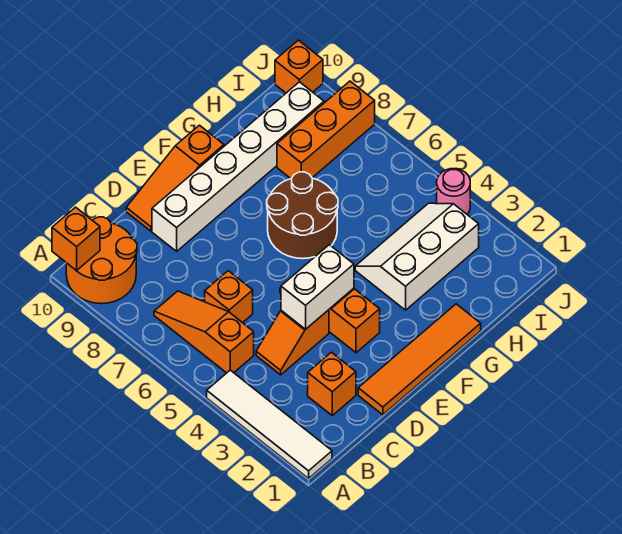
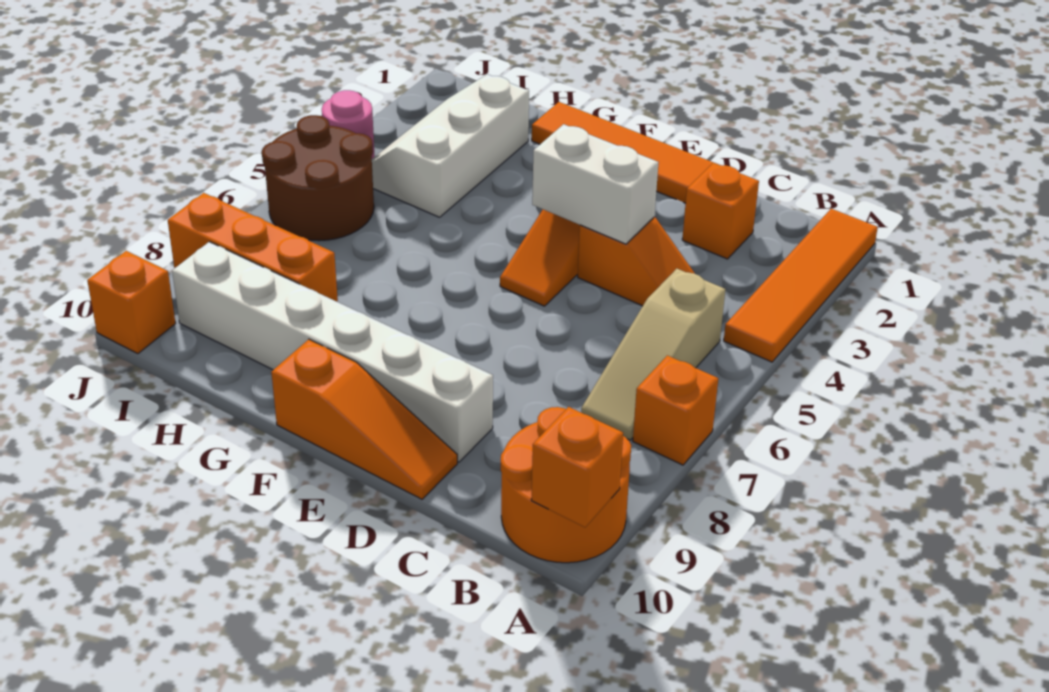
white tile A1:A4 level 1 -> orange tile A1:A4 level 1
orange slope B5:B7 level 1 top 5 -> tan slope B5:B7 level 1 top 5
orange brick C6 level 1 -> orange brick A7 level 1
brown round brick F6:G7 level 1 -> brown round brick I5:J6 level 1
white slope G3:I4 level 1 top 3 -> white slope H2:I4 level 1 top H

